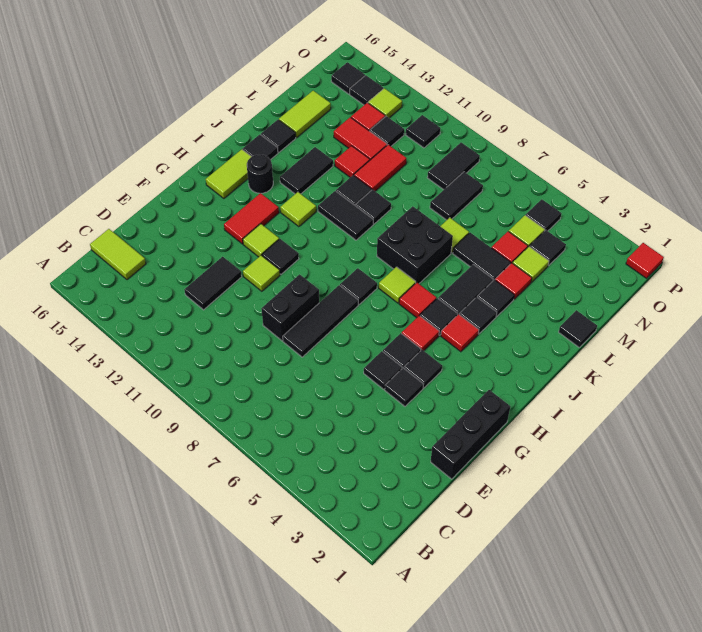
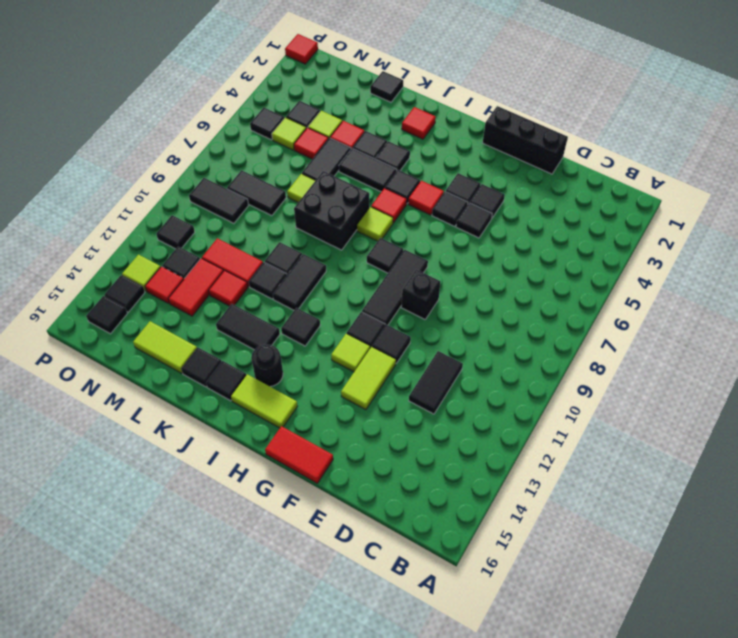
lime tile C15:C16 level 1 -> lime tile F12:F13 level 1
black tile D12:E12 level 1 -> black tile D11:D12 level 1
black tile E8:G8 level 1 -> black tile G8:G10 level 1
black brick E9:F9 level 1 -> black brick F9 level 1
lime tile F11 level 1 -> black tile F11 level 1
red tile G13:H13 level 1 -> red tile F16:G16 level 1
red tile I4 level 1 -> red tile J2 level 1
lime tile I12 level 1 -> black tile I12 level 1

